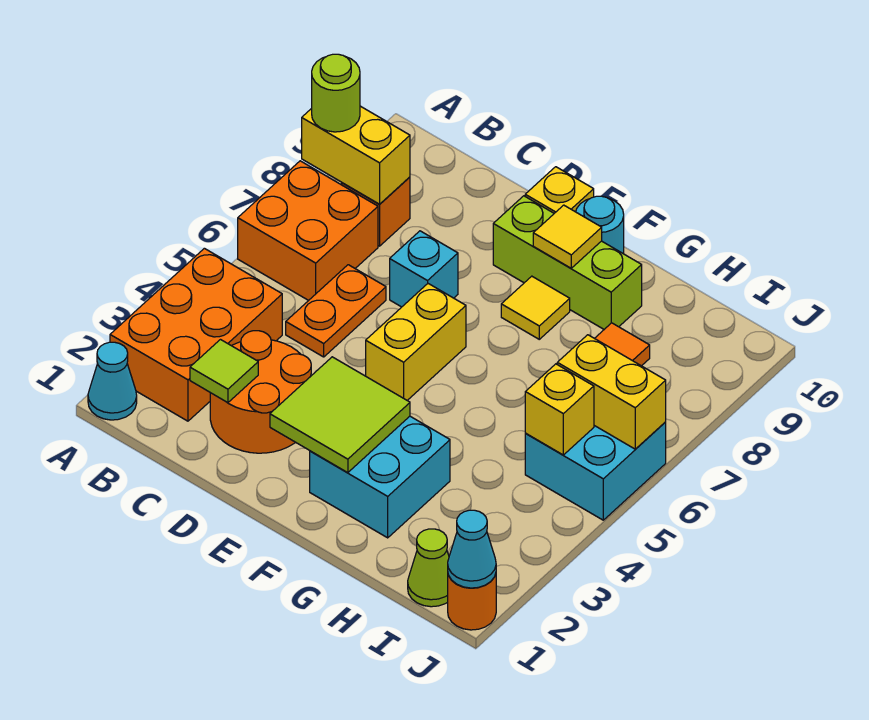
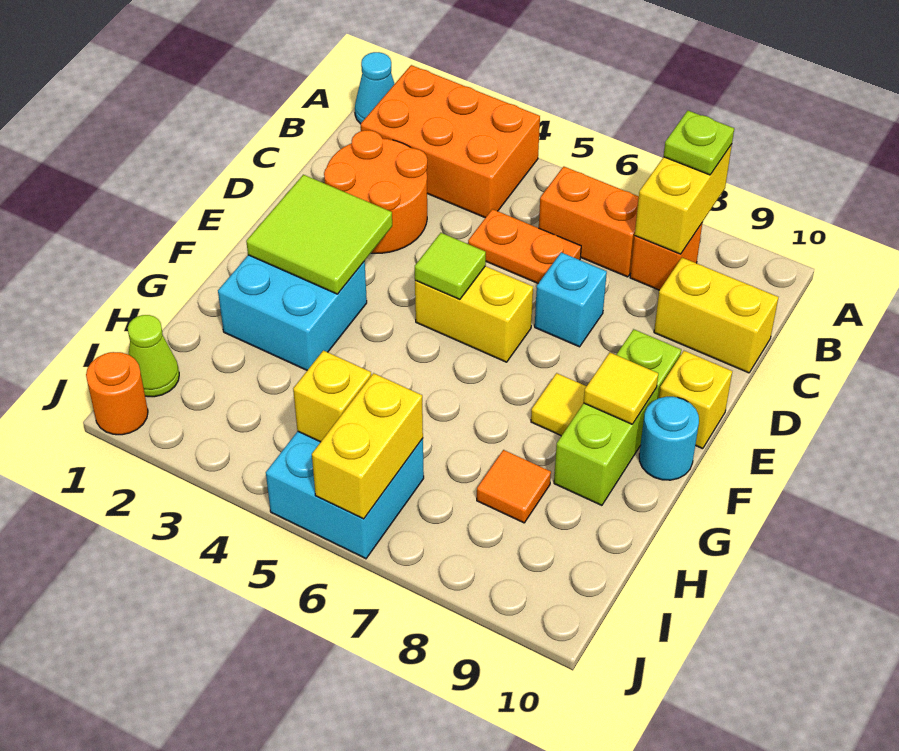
orange brick A6:B7 level 1 -> orange brick B6:B7 level 1
lime round brick A8 level 3 -> lime plate A8 level 3
lime tile C2 level 2 -> lime tile E5 level 2
none -> yellow brick C9:C10 level 1
cyan cone J1 level 2 -> none

